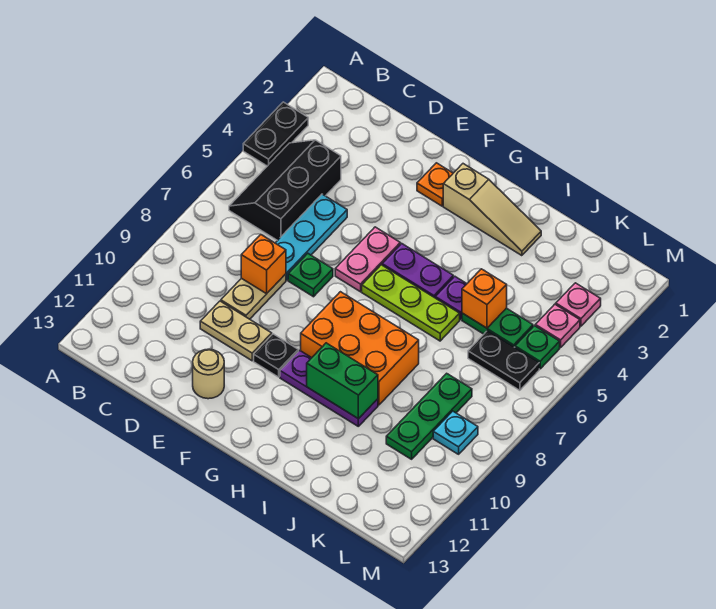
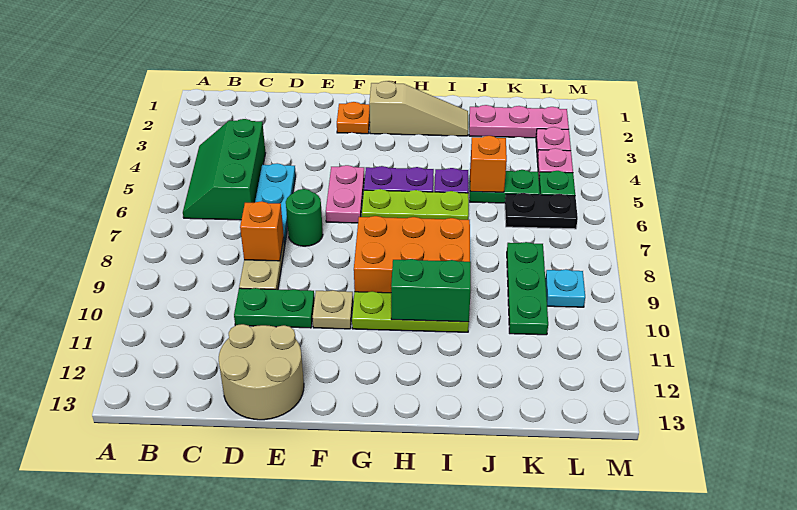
black plate A3:A4 level 1 -> none
black slope B4:C6 level 1 top C -> green slope B4:C6 level 1 top C
tan plate D10:E10 level 1 -> green plate D10:E10 level 1
green plate E7 level 1 -> green round brick E7 level 1
tan round brick E12 level 1 -> tan round brick D12:E13 level 1
black plate F10 level 1 -> tan plate F10 level 1
purple plate G10:I10 level 1 -> lime plate G10:I10 level 1
none -> pink plate J2:L2 level 1

